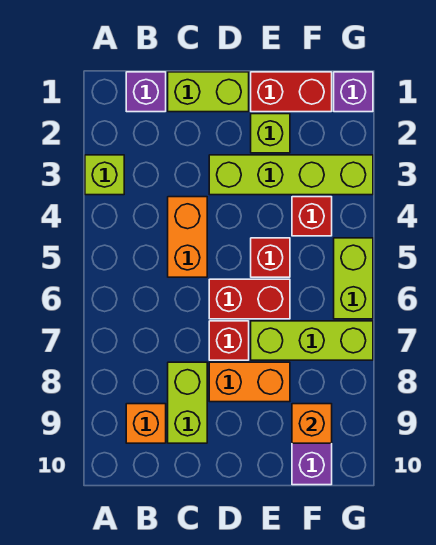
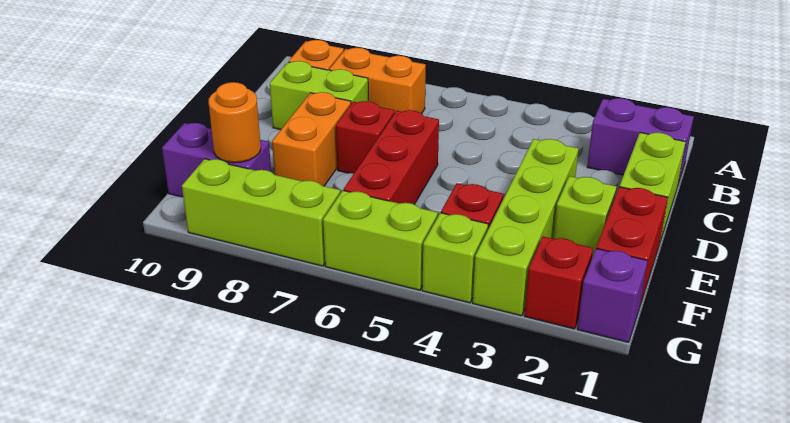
lime brick A3 level 1 -> lime brick G4 level 1
purple brick B1 level 1 -> purple brick B1:B2 level 1
orange brick C4:C5 level 1 -> orange brick B7:B8 level 1
red brick D6:E6 level 1 -> red brick D6:F6 level 1
red brick E5 level 1 -> red brick G2 level 1
lime brick E7:G7 level 1 -> lime brick G7:G9 level 1
orange brick F9 level 2 -> orange round brick F9 level 2

